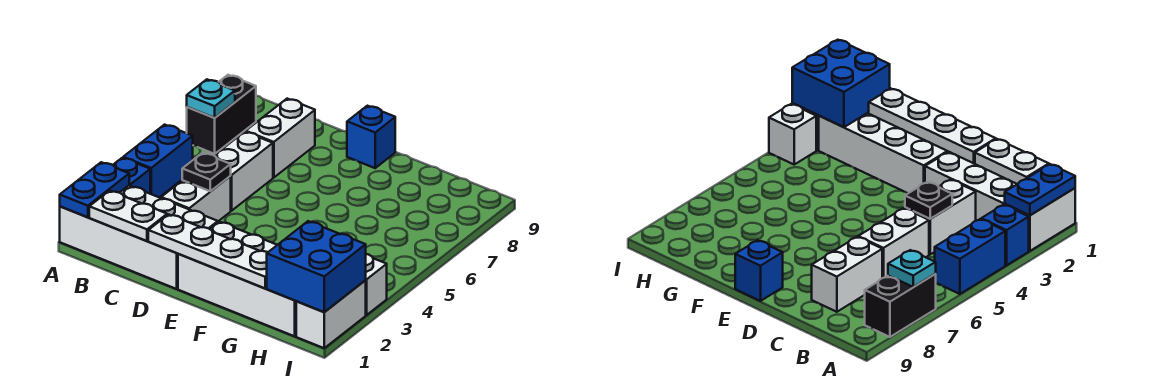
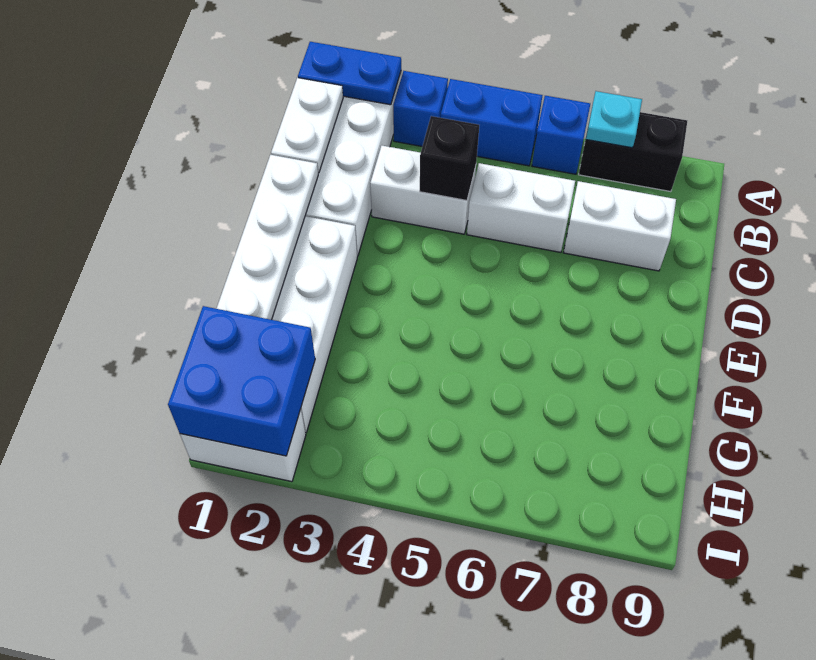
black plate C4 level 2 -> black brick C4 level 2
blue brick E9 level 1 -> blue brick A6 level 1
white brick I3 level 1 -> none

